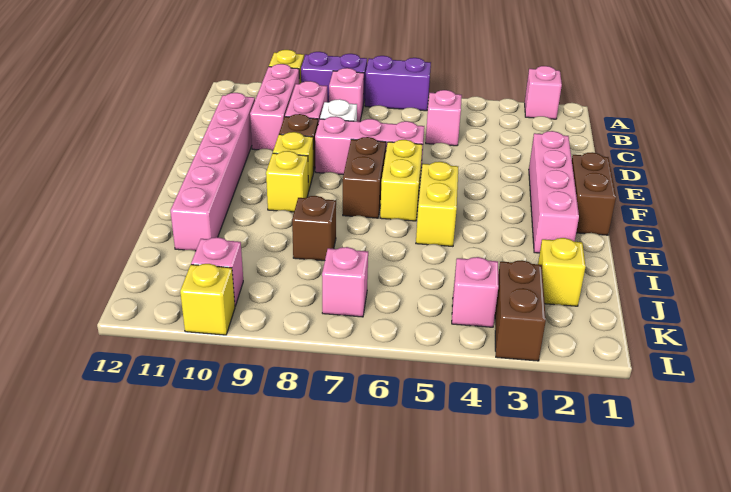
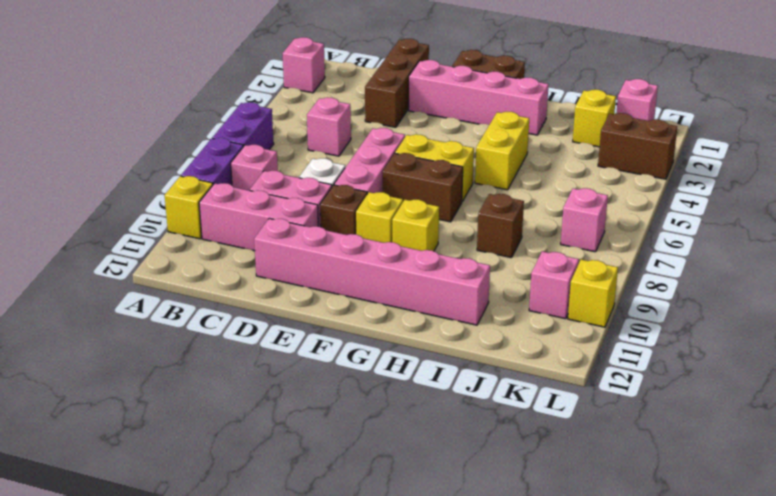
none -> brown brick D1:D3 level 1
yellow brick G5:H5 level 1 -> yellow brick H4:H5 level 1
pink brick K4 level 1 -> pink brick K1 level 1

